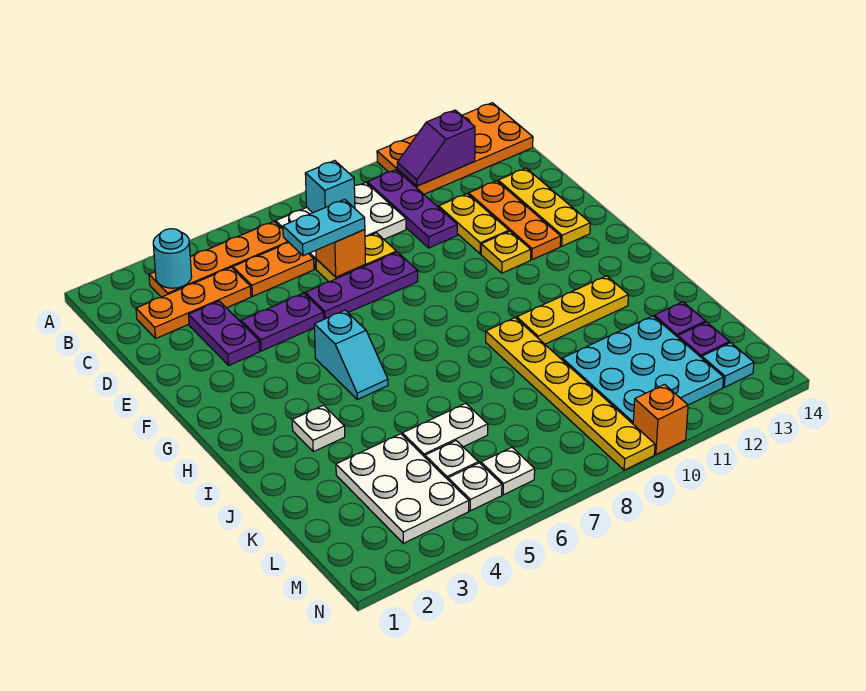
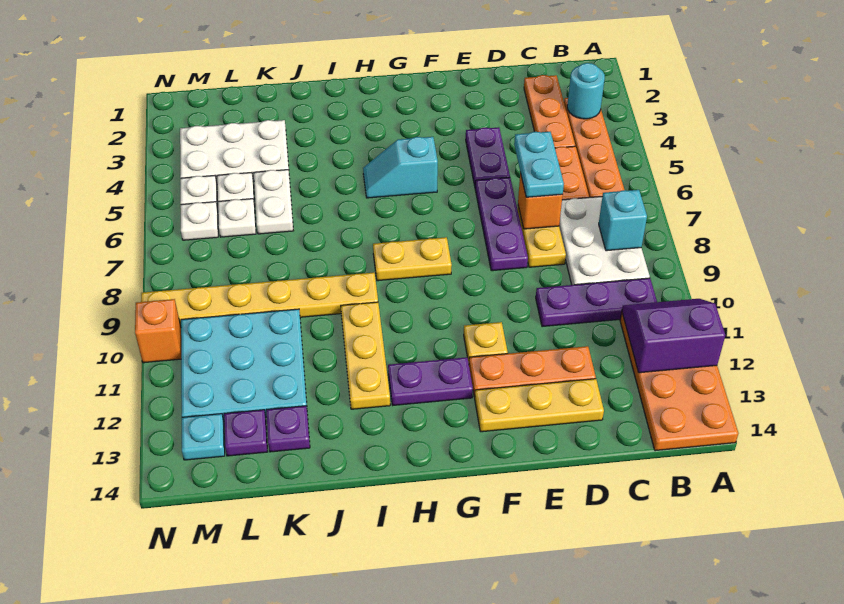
purple slope B11:B12 level 2 top 12 -> purple slope A11:B12 level 2 top 12
purple plate D3:E3 level 1 -> purple plate G12:H12 level 1
yellow plate D11:E11 level 1 -> yellow plate G8:H8 level 1
white plate I3 level 1 -> white plate L6 level 1

